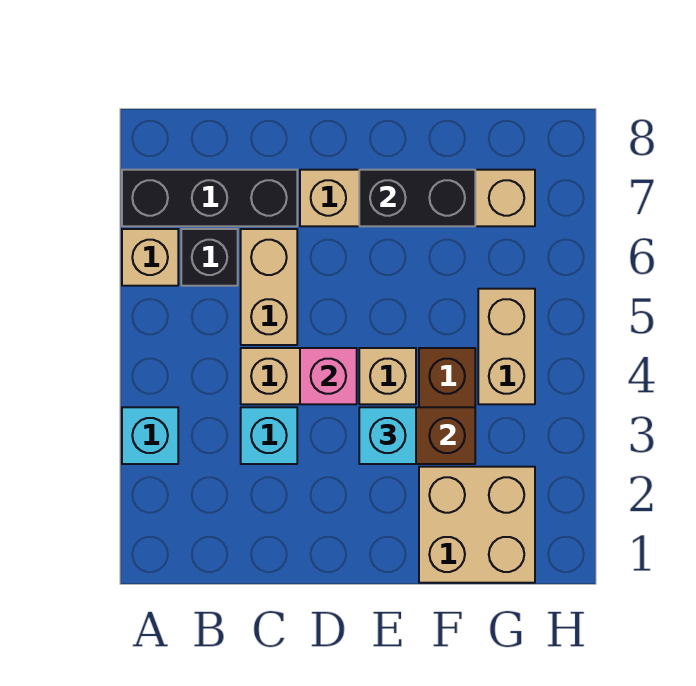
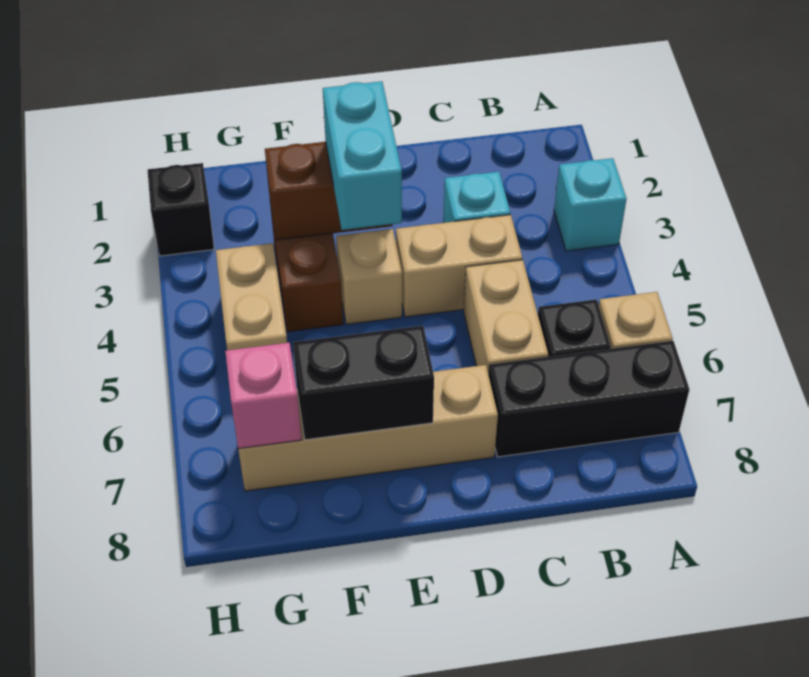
pink brick D4 level 2 -> pink brick G7 level 2
cyan brick E3 level 3 -> cyan brick E3:E4 level 3
tan brick F1:G2 level 1 -> none
none -> black brick H2 level 1

